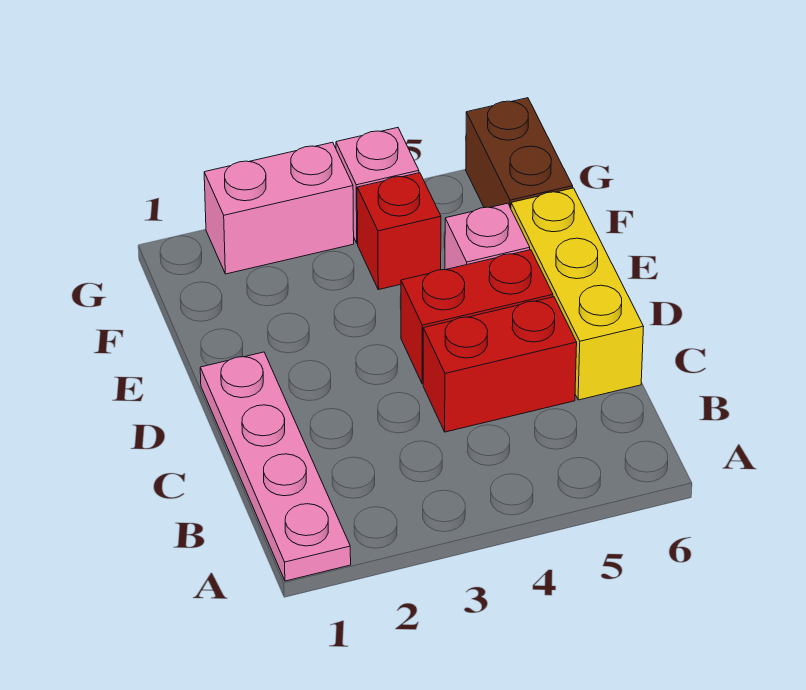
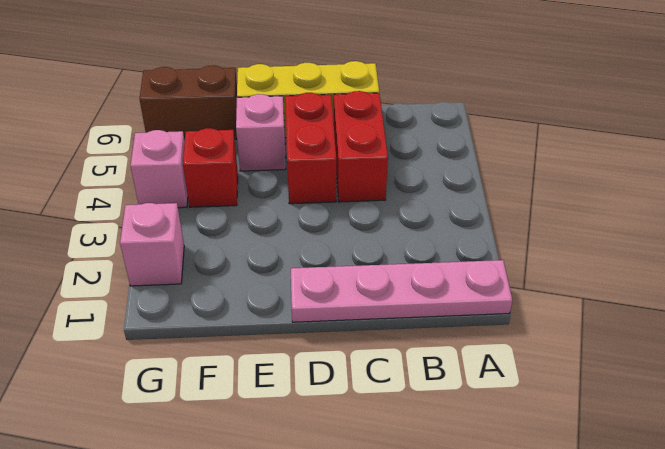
pink brick G2:G3 level 1 -> pink brick G2 level 1

